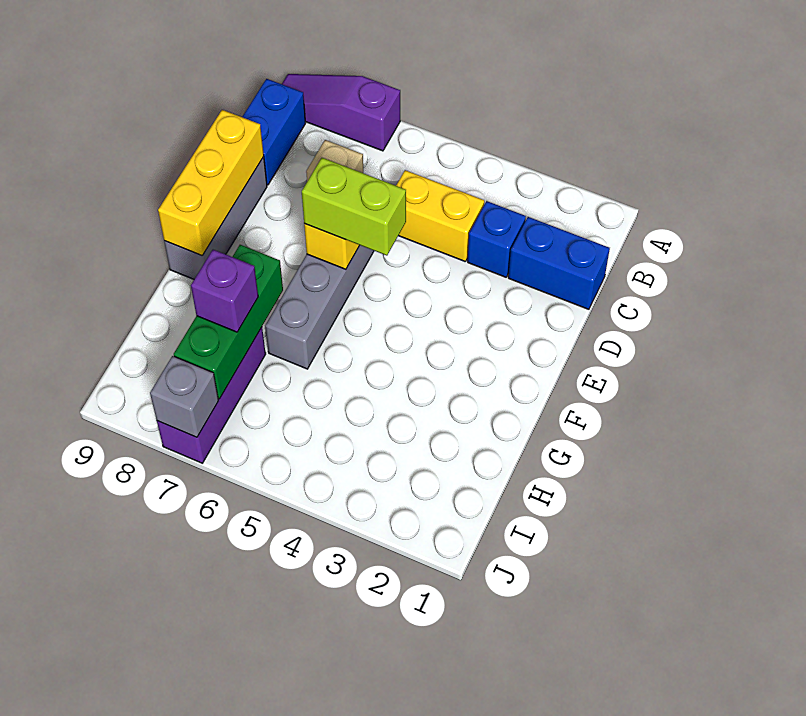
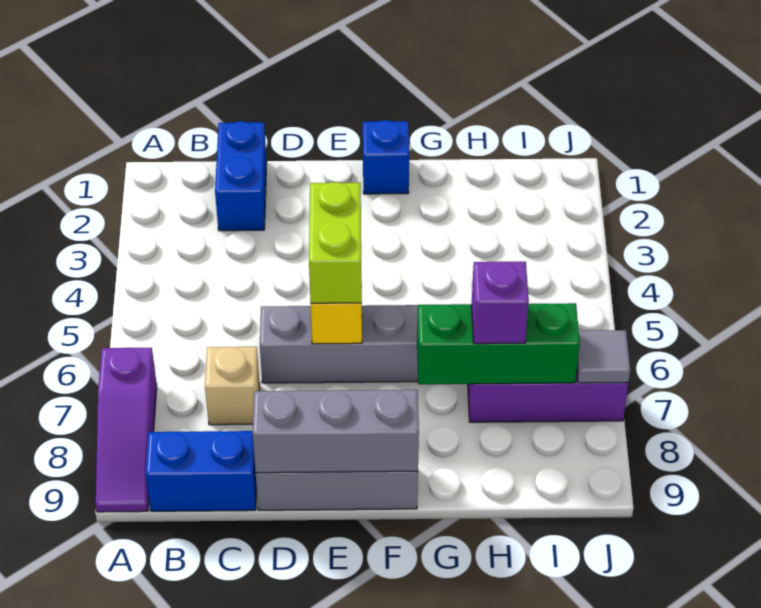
blue brick C3 level 1 -> blue brick F1 level 1
yellow brick C4:C5 level 1 -> none
yellow brick D9:F9 level 2 -> grey brick D9:F9 level 2
grey brick J7 level 2 -> grey tile J7 level 2

